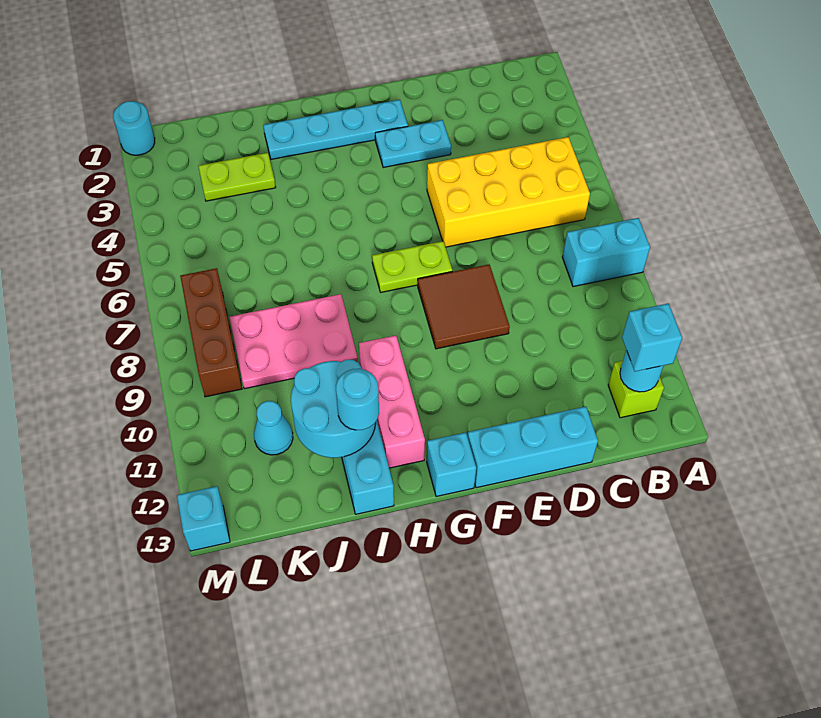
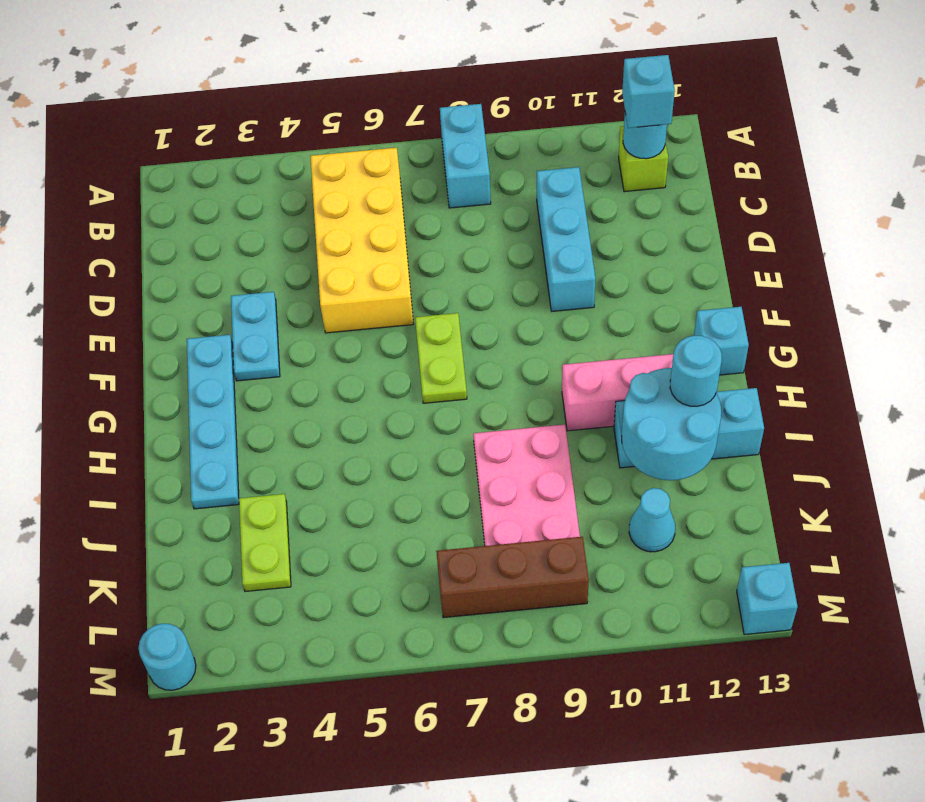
cyan brick D13:F13 level 1 -> cyan brick C10:E10 level 1
brown tile E8:F9 level 1 -> none

